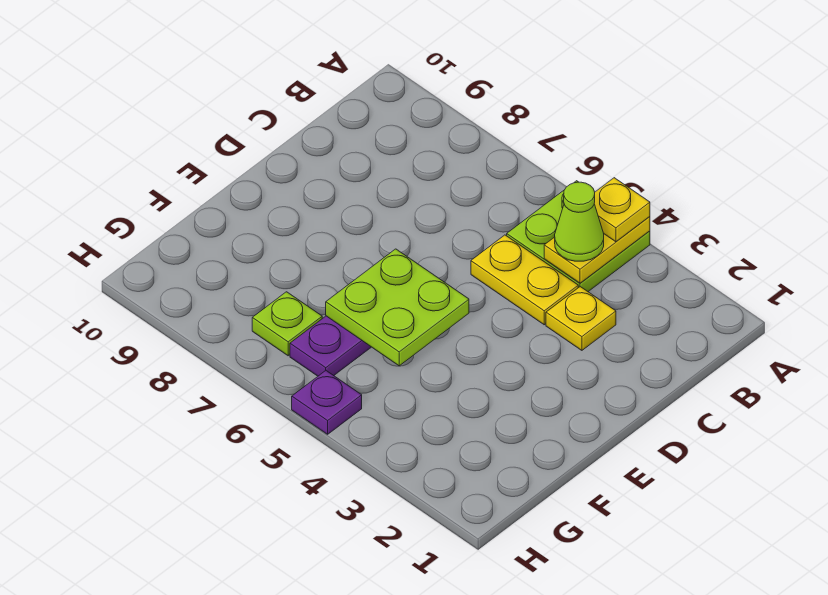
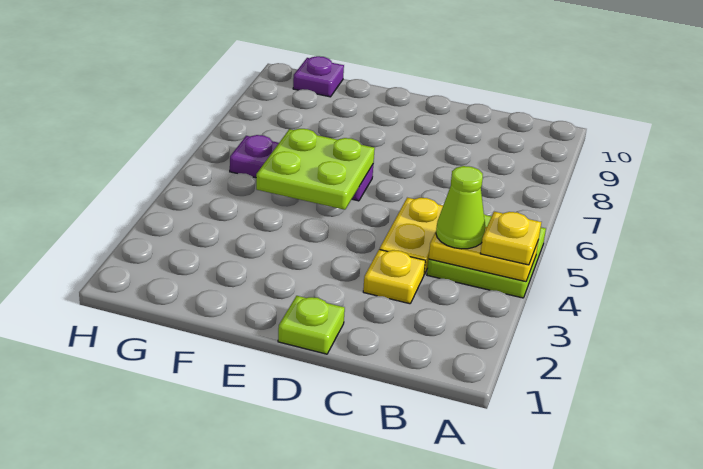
lime plate G7 level 1 -> lime plate D1 level 1
purple plate H5 level 1 -> purple plate G10 level 1

